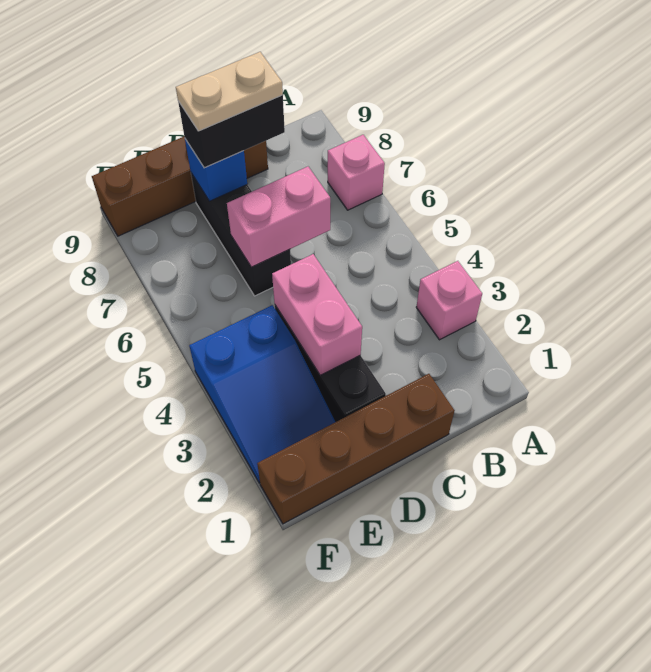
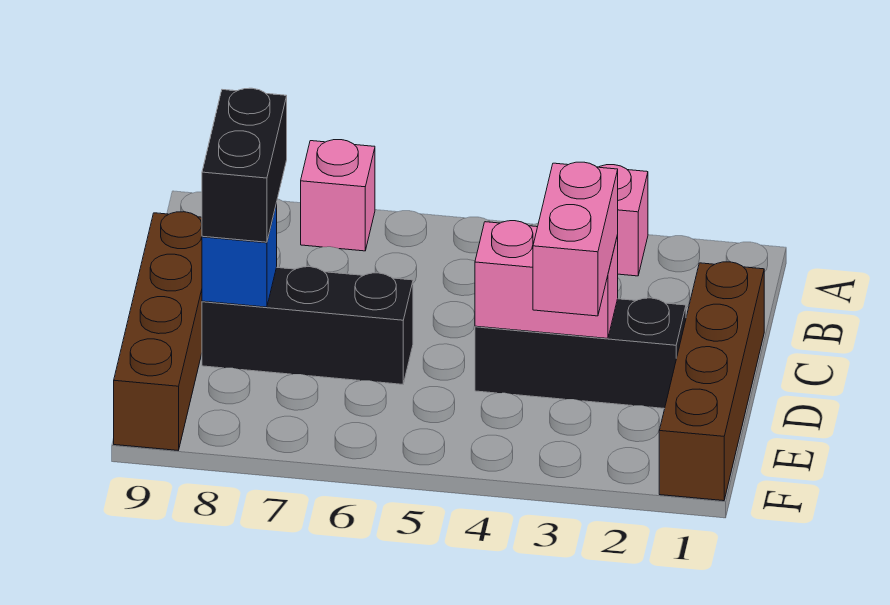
pink brick C6:D6 level 2 -> pink brick D3:E3 level 3
tan plate C8:D8 level 4 -> none
blue slope E2:F4 level 1 top 4 -> none

